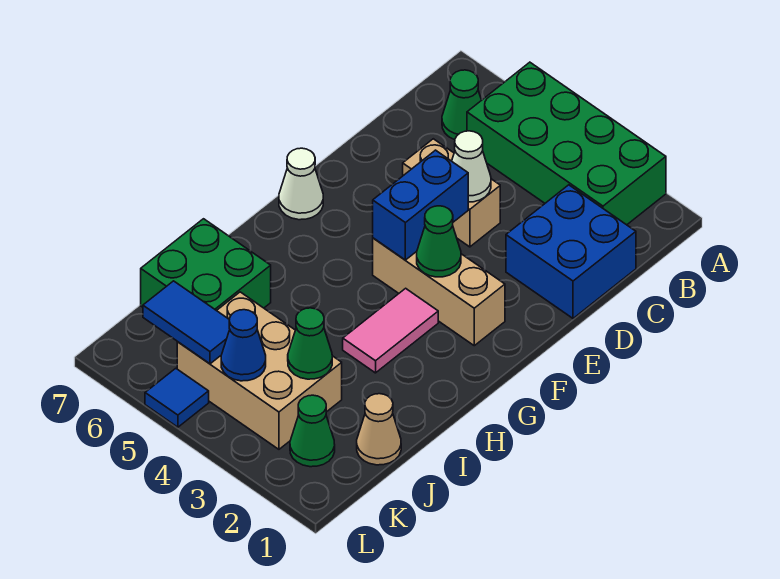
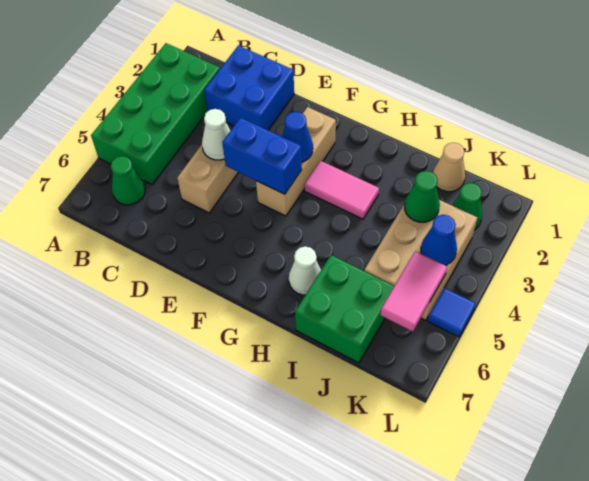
green cone F3 level 2 -> blue cone F3 level 2
white cone F7 level 1 -> white cone H6 level 1
blue tile K5:K6 level 2 -> pink tile K5:K6 level 2

